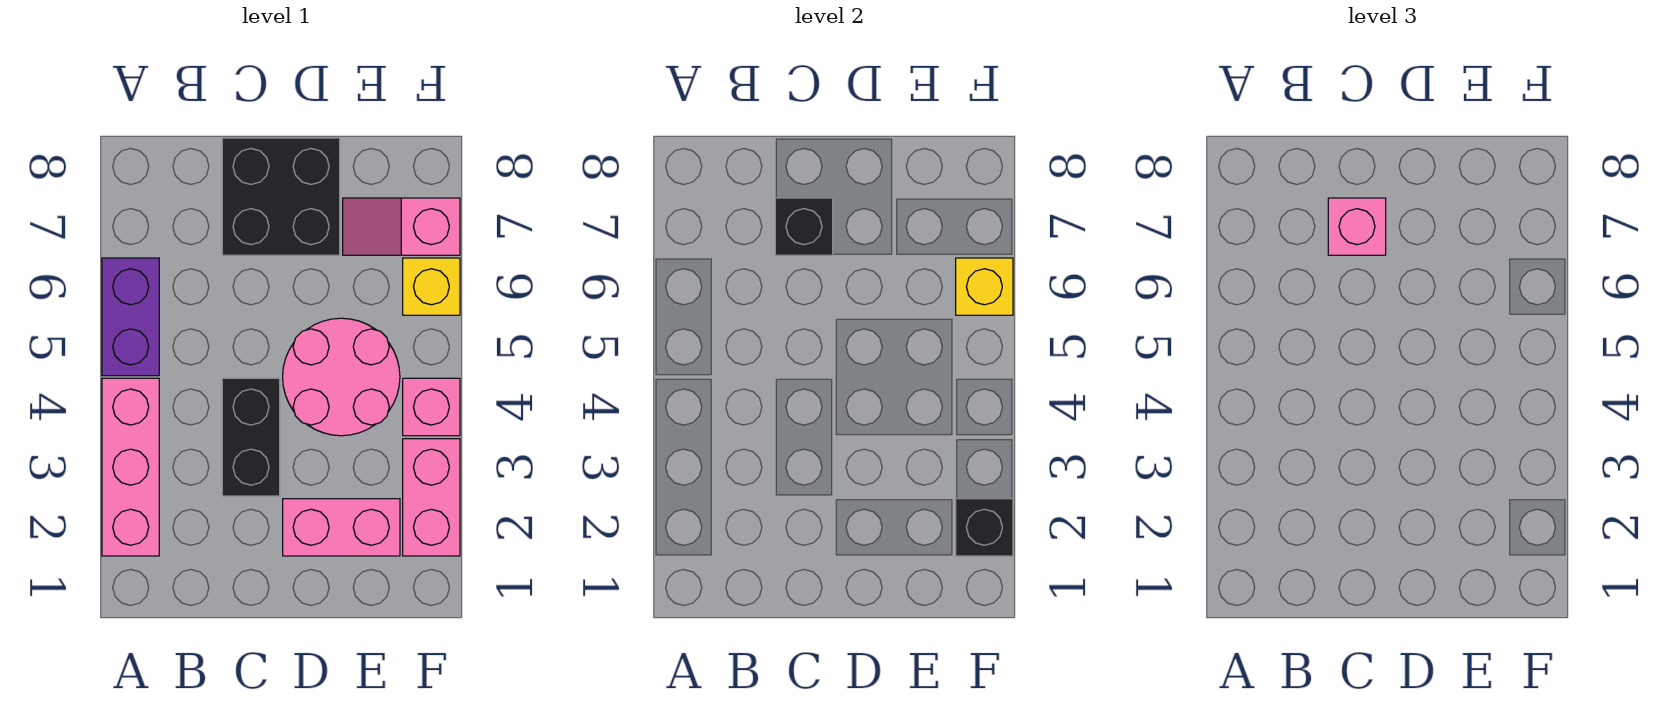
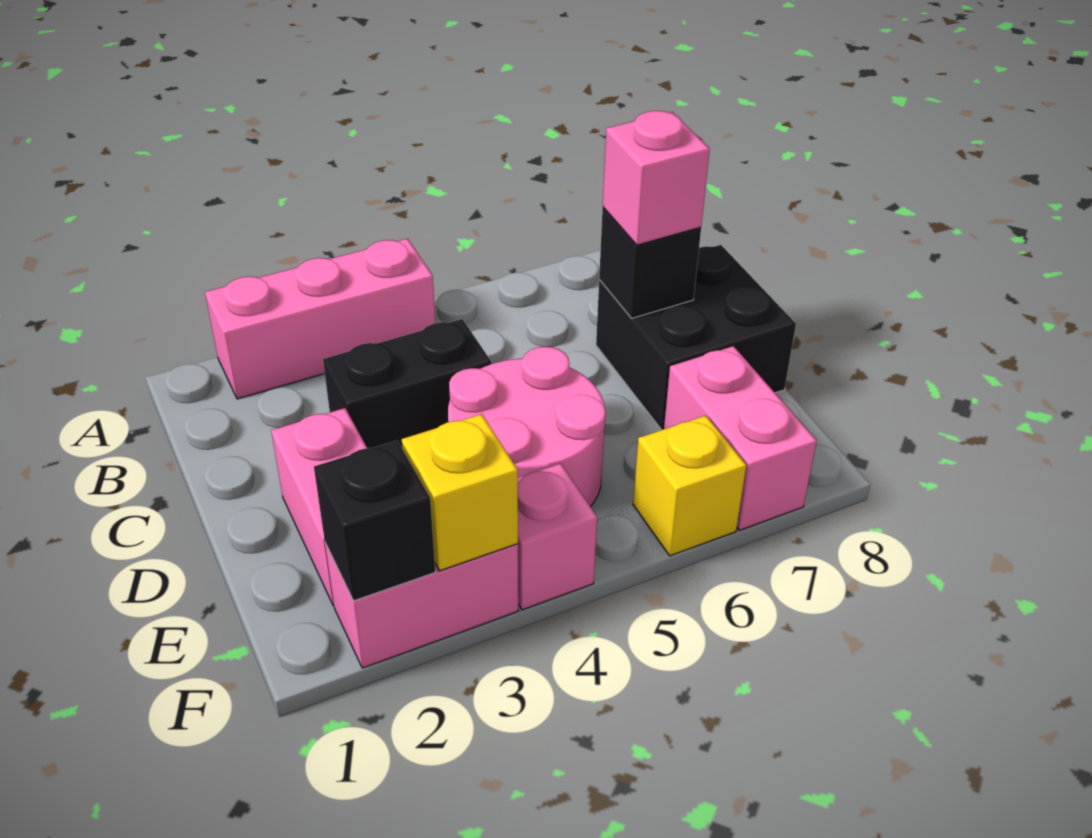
purple brick A5:A6 level 1 -> none
pink slope E7:F7 level 1 top F -> pink brick E7:F7 level 1
yellow brick F6 level 2 -> yellow brick F3 level 2

